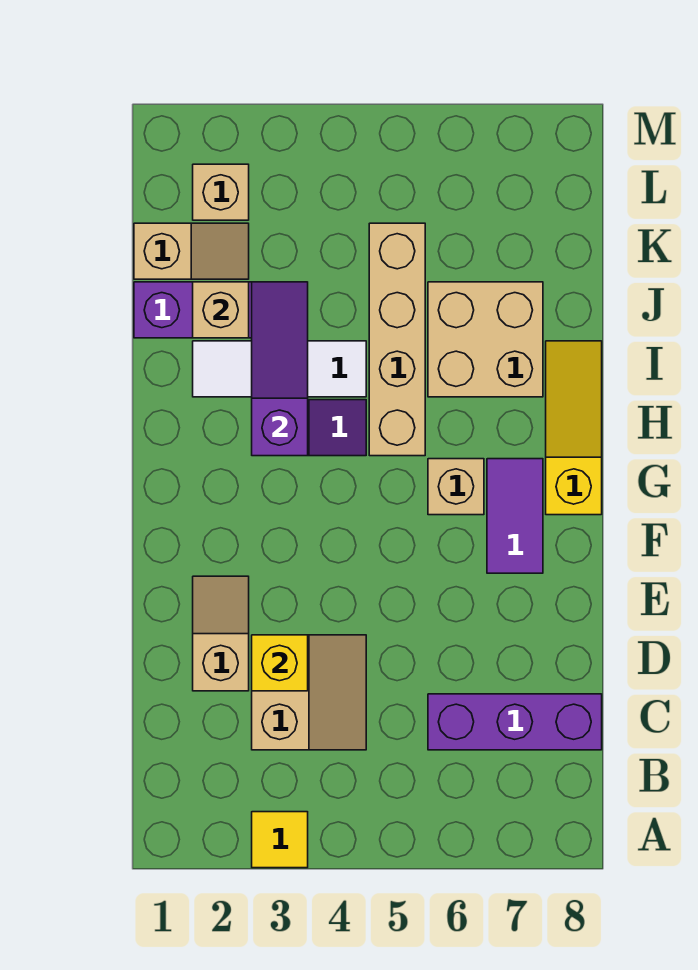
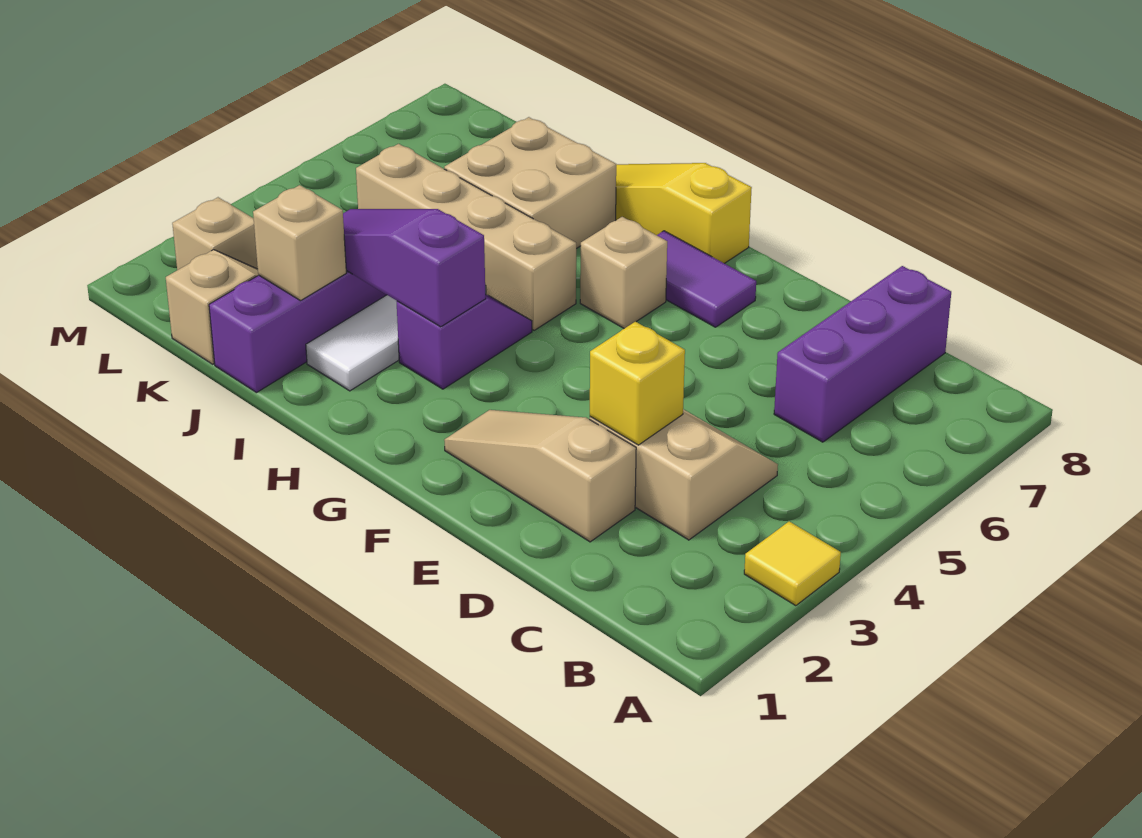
tan slope D2:E2 level 1 top D -> tan slope D2:F2 level 1 top D

